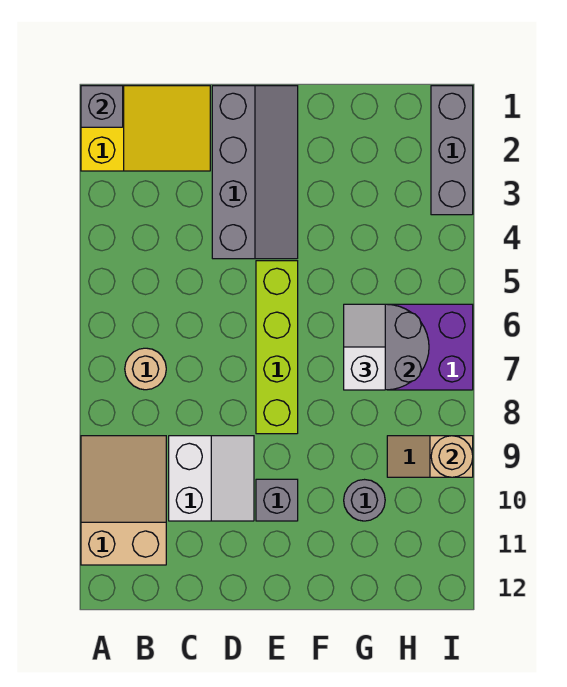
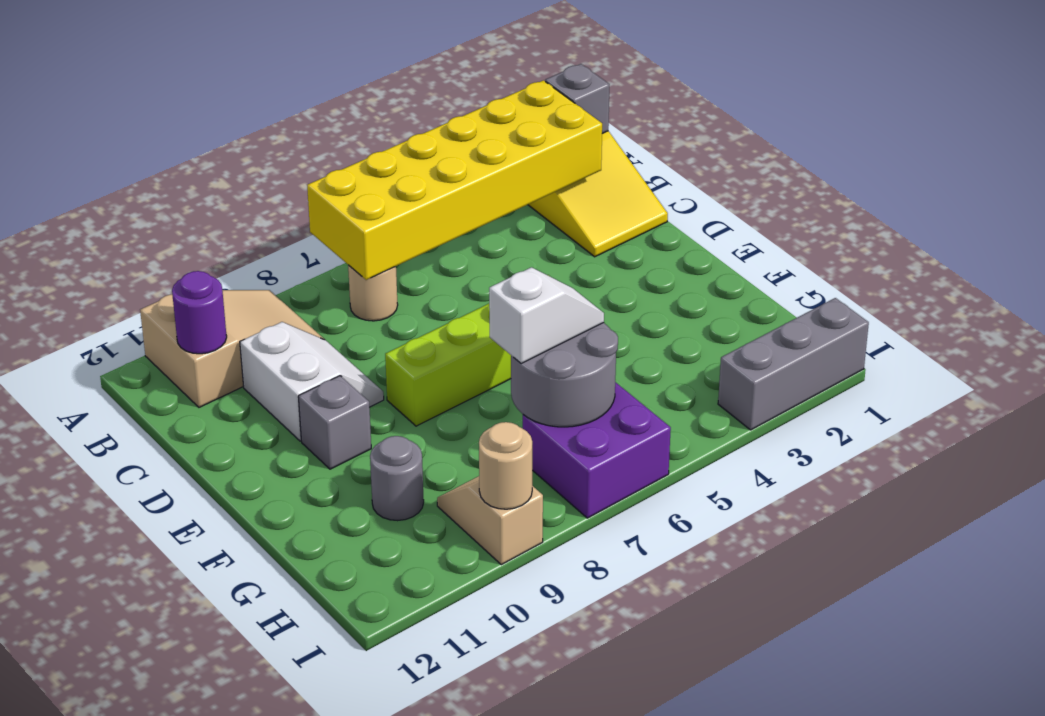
none -> yellow brick A2:B7 level 2
none -> purple round brick B11 level 2
white slope C9:D10 level 1 top C -> white slope C9:D10 level 1 top 10
grey slope D1:E4 level 1 top D -> none

